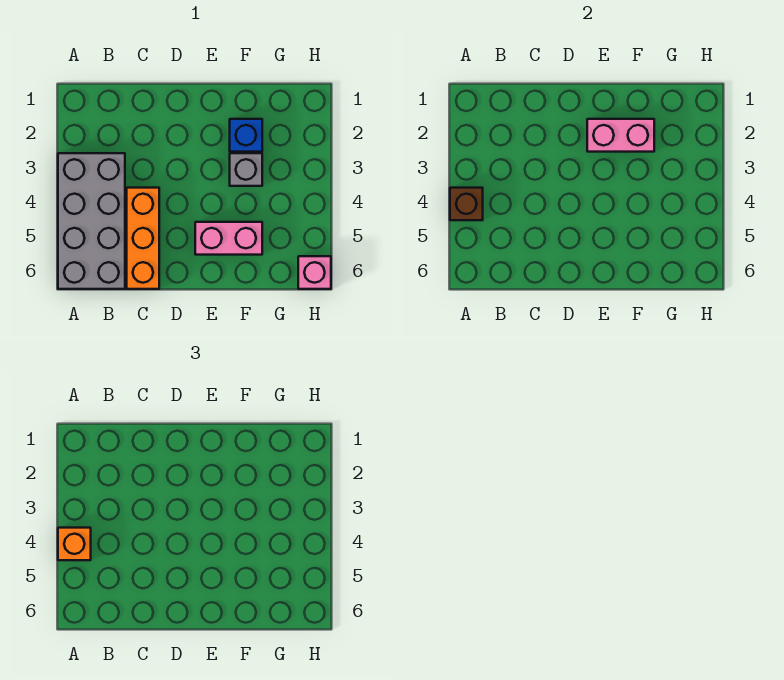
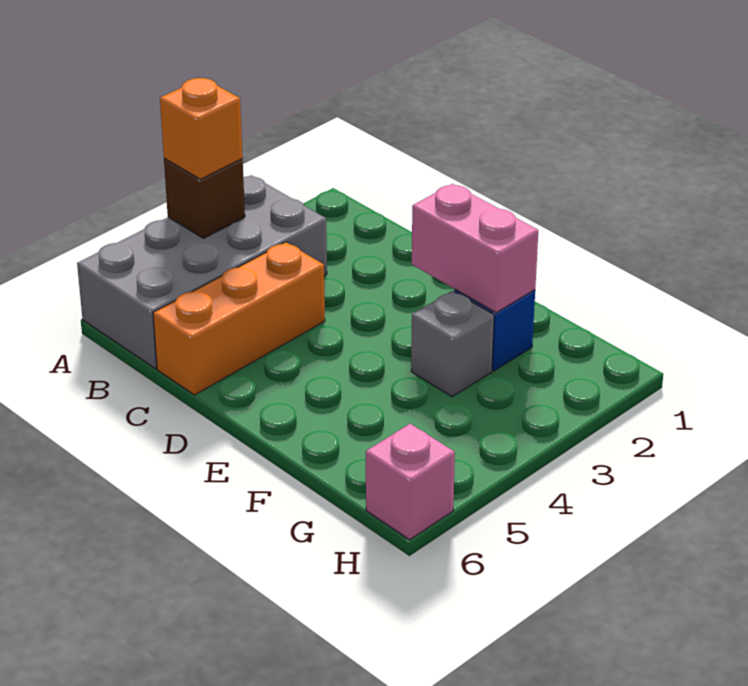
pink brick E5:F5 level 1 -> none

